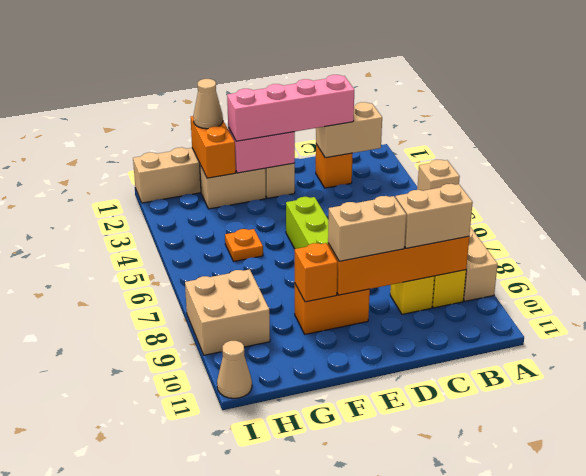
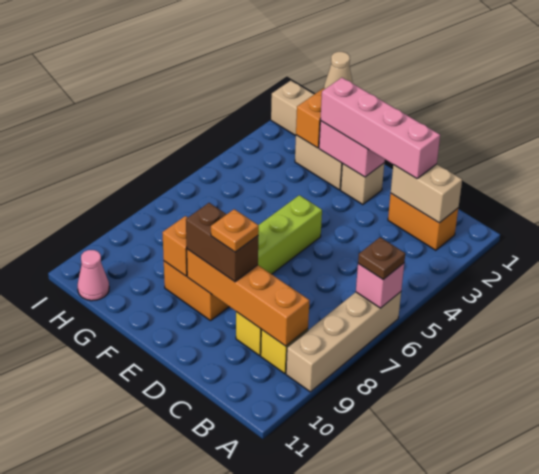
tan brick A6 level 2 -> pink brick A6 level 2
none -> brown plate A6 level 3
tan brick B9:C9 level 3 -> none
orange brick C2 level 1 -> orange brick B2:C2 level 1
tan brick D9:E9 level 3 -> brown brick D9:E9 level 3
orange plate G5 level 1 -> orange plate D9 level 4
tan brick H8:I9 level 1 -> none
none -> pink cone H11 level 1
tan cone I11 level 1 -> none

